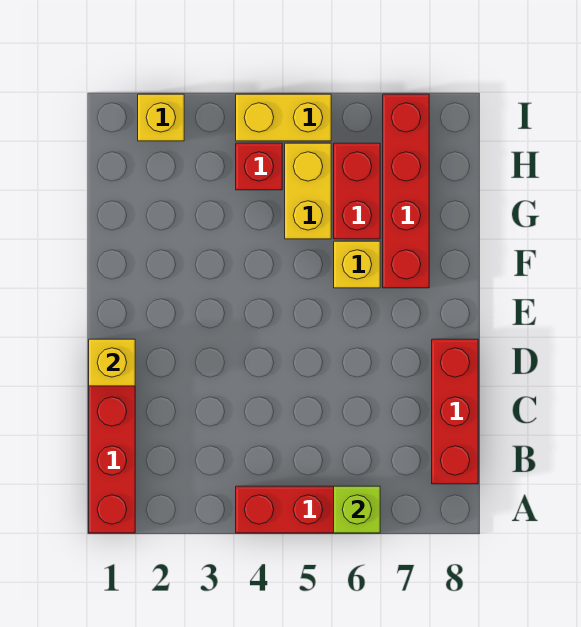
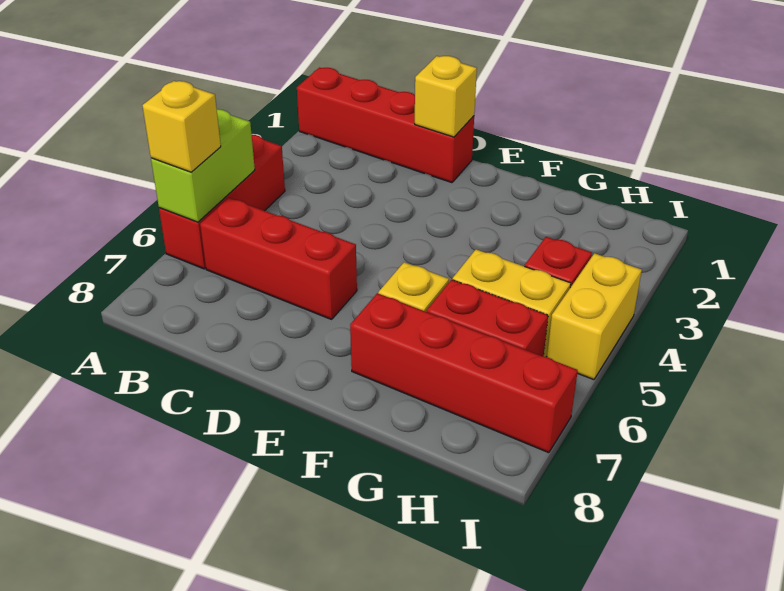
lime brick A6 level 2 -> lime brick A5:A6 level 2
red brick B8:D8 level 1 -> red brick B6:D6 level 1
yellow brick I2 level 1 -> yellow brick A6 level 3

